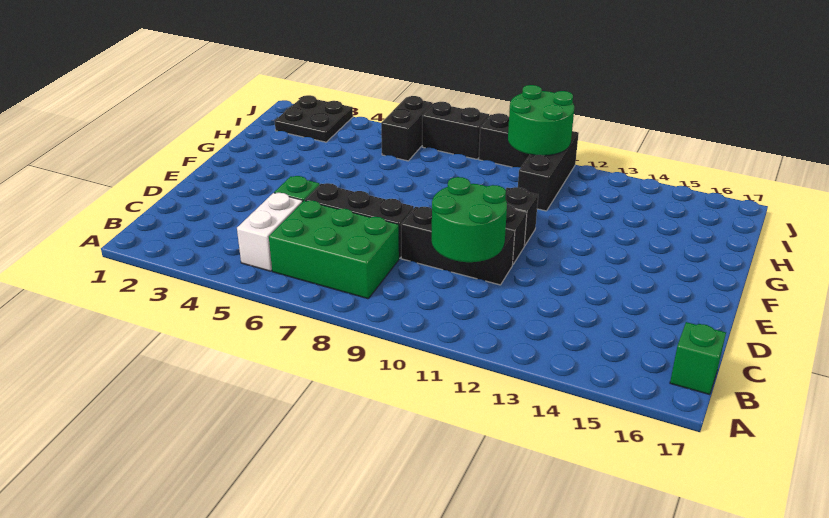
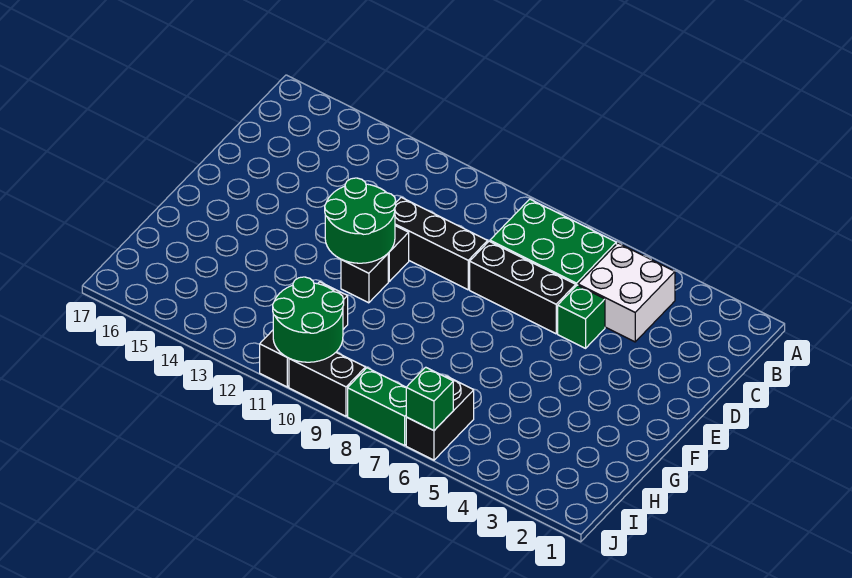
white brick B5:C5 level 1 -> white brick B4:C5 level 1
green brick B17 level 1 -> green brick J6 level 2
green round brick C10:D11 level 2 -> green round brick E11:F12 level 2
black plate I2:J3 level 1 -> none
black brick J7:J8 level 1 -> green brick J7:J8 level 1

